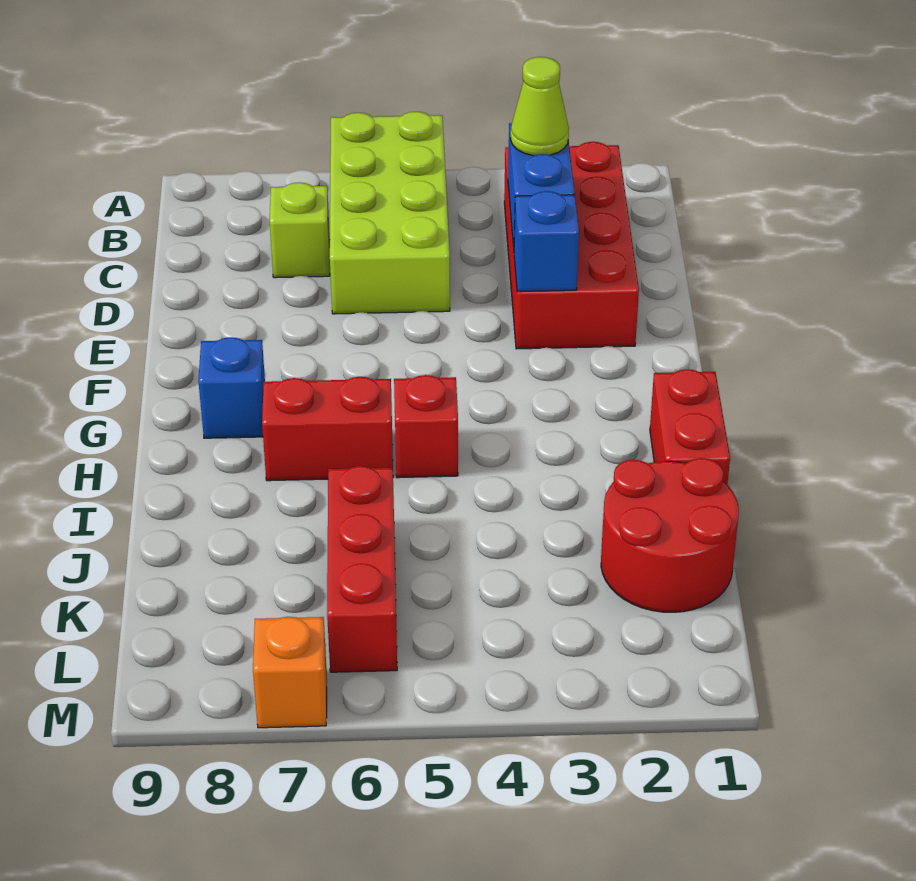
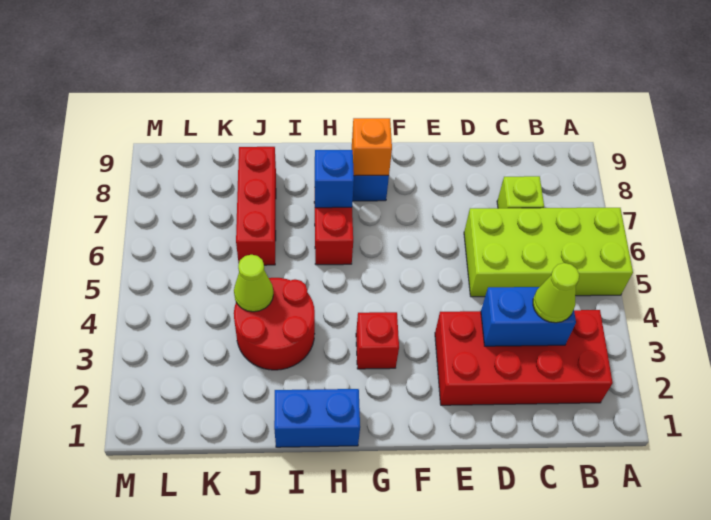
blue brick E3 level 2 -> blue brick H7 level 2
red brick H1:I1 level 1 -> blue brick H1:I1 level 1
red brick H5 level 1 -> red brick G3 level 1
red round brick J1:K2 level 1 -> red round brick I3:J4 level 1
none -> lime cone J4 level 2
red brick J6:L6 level 1 -> red brick J6:J8 level 1
orange brick M7 level 1 -> orange brick G8 level 2

